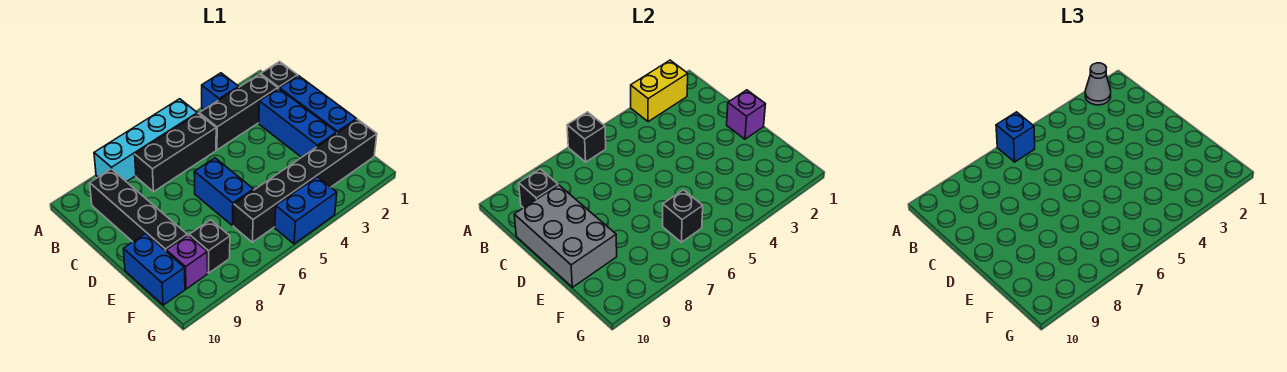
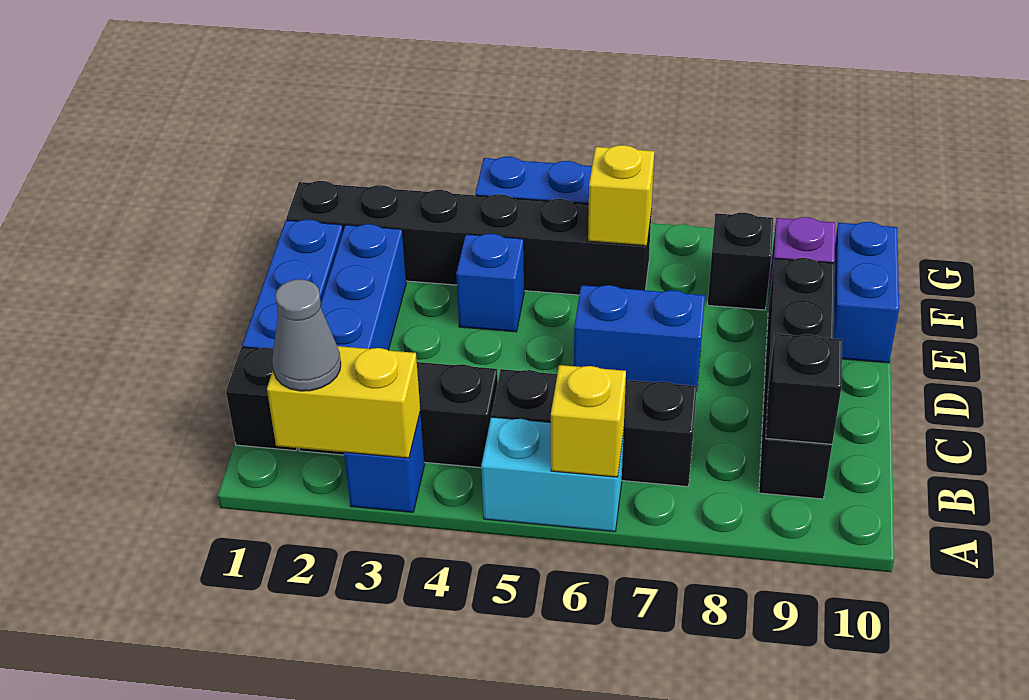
cyan brick A5:A8 level 1 -> cyan brick A5:A6 level 1
black brick A6 level 2 -> yellow brick A6 level 2
blue brick A6 level 3 -> blue brick E4 level 1
grey brick C9:E10 level 2 -> none
purple brick D1 level 2 -> none
blue brick D6:E6 level 1 -> blue brick D6:D7 level 1
black brick F6 level 2 -> yellow brick F6 level 2

